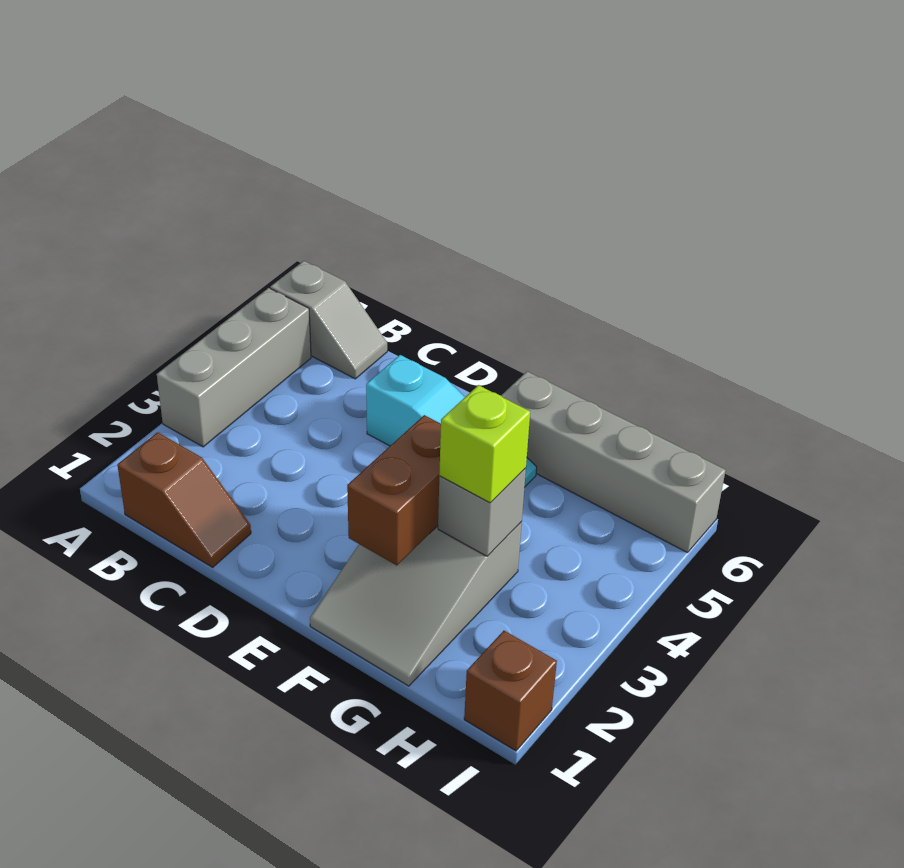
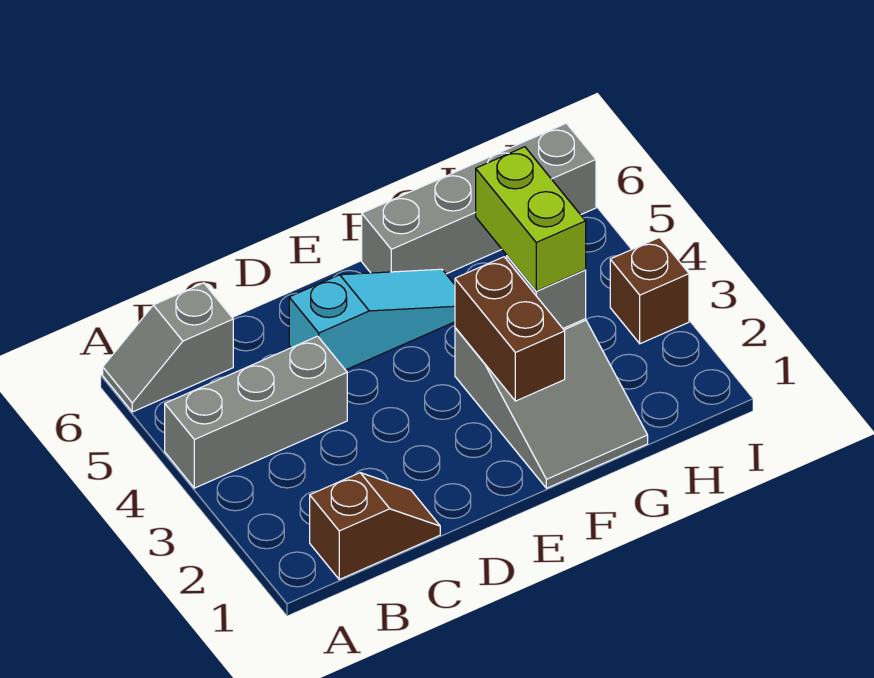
grey brick A3:A5 level 1 -> grey brick A4:C4 level 1
grey slope A6:B6 level 1 top A -> grey slope A6:B6 level 1 top B
lime brick G3 level 3 -> lime brick G3:G4 level 3
brown brick I1 level 1 -> brown brick I3 level 1

